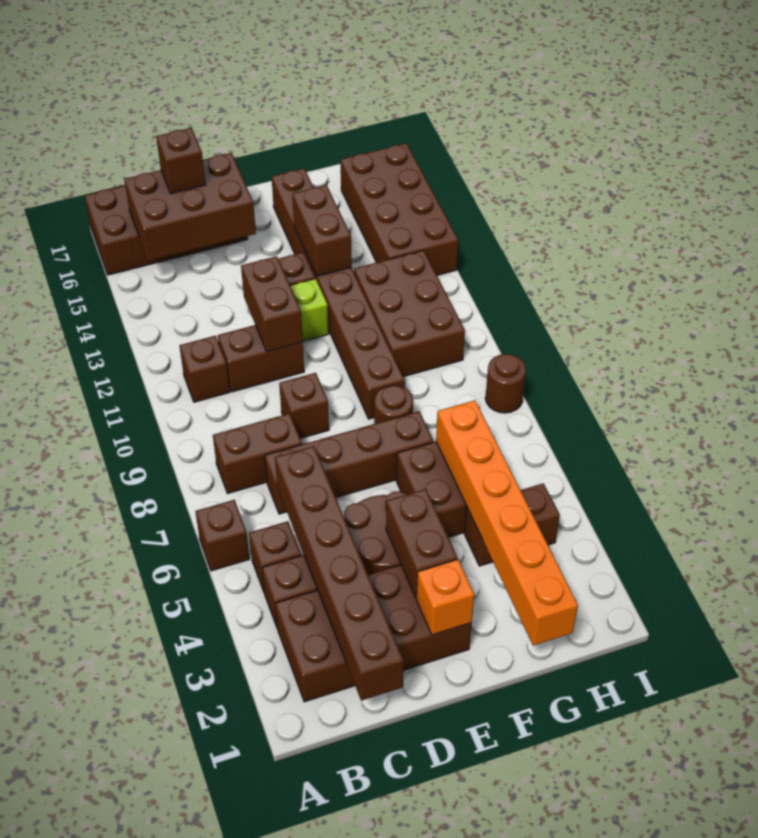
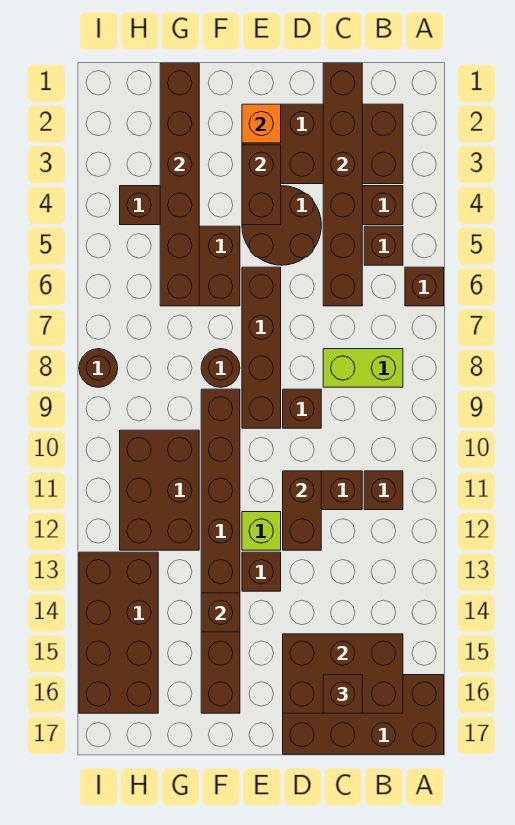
brown brick B8:C8 level 1 -> lime brick B8:C8 level 1
brown brick C7:F7 level 1 -> brown brick E6:E9 level 1
brown brick F13:F14 level 2 -> brown brick F14 level 2
orange brick G1:G6 level 2 -> brown brick G1:G6 level 2

